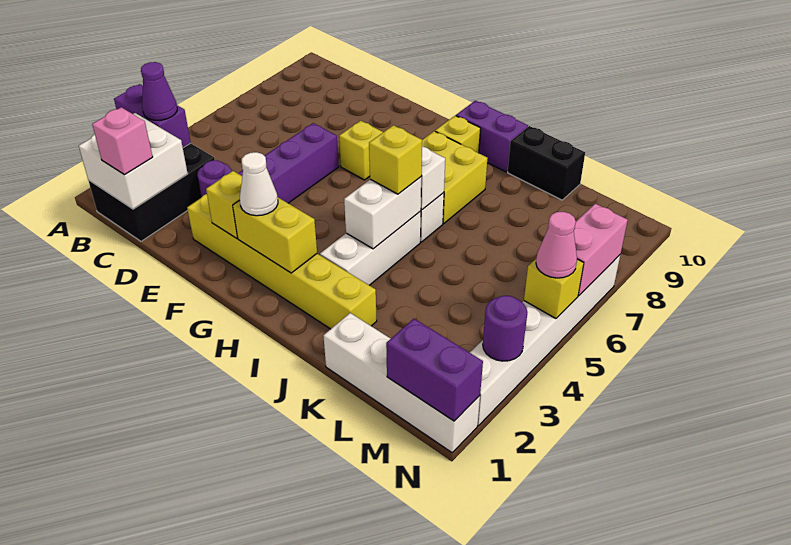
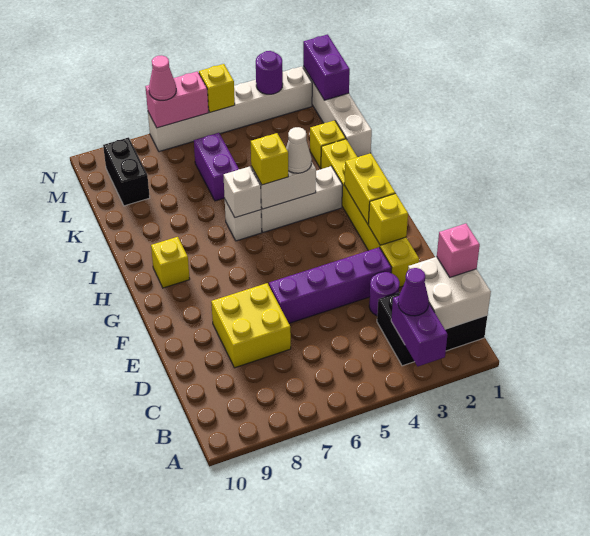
yellow brick F7 level 1 -> yellow brick K2 level 1
white cone G2 level 3 -> white cone I4 level 3
yellow brick H7:I8 level 1 -> yellow brick D7:E8 level 1
purple brick H10:I10 level 1 -> purple brick K6:L6 level 1
black brick J10:K10 level 1 -> black brick L9:M9 level 1
pink cone N5 level 3 -> pink cone N7 level 3

